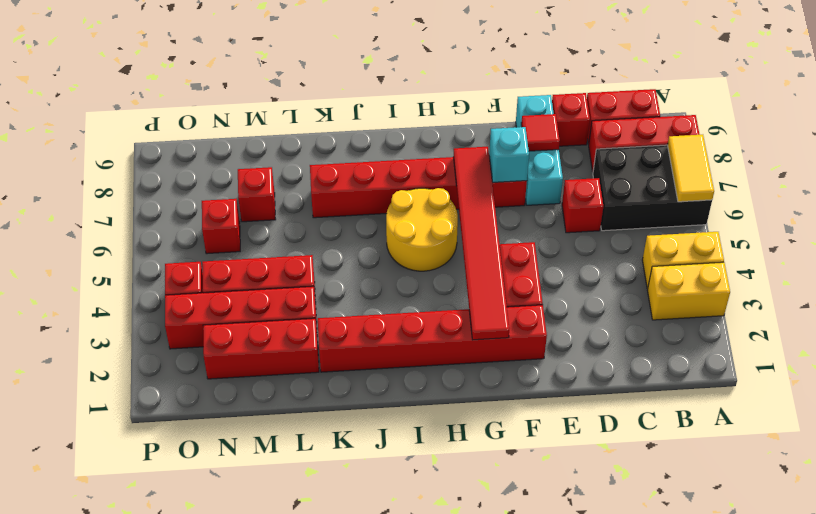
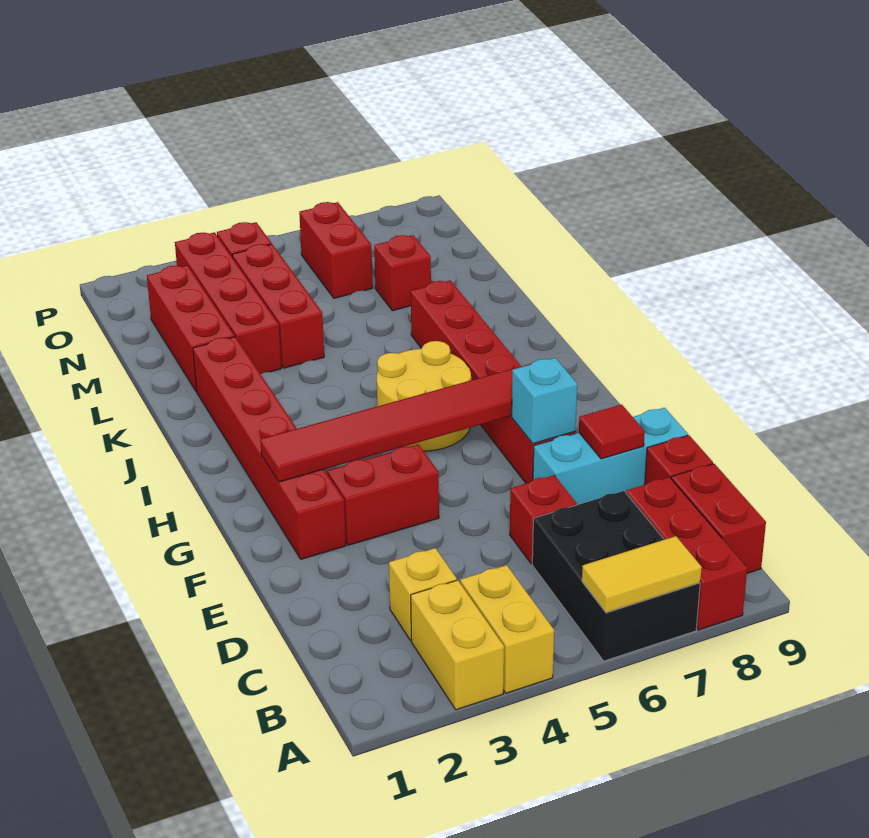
none -> yellow brick C3 level 1
red brick N6 level 1 -> red brick N6:O6 level 1

